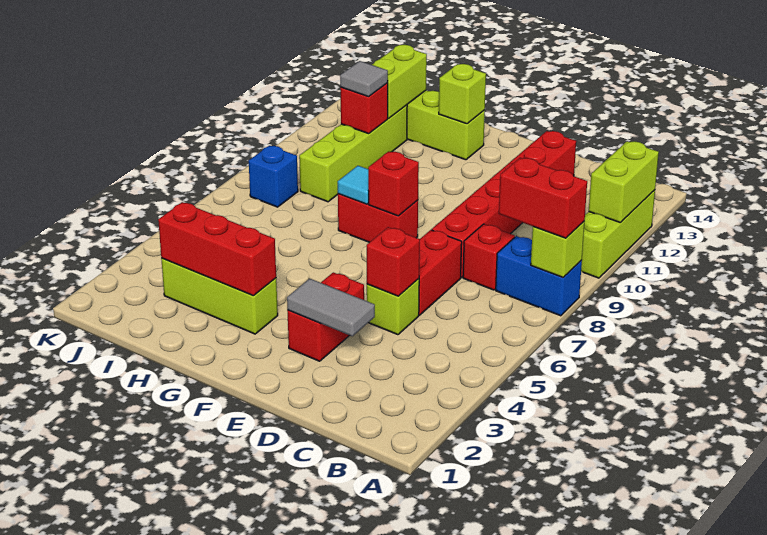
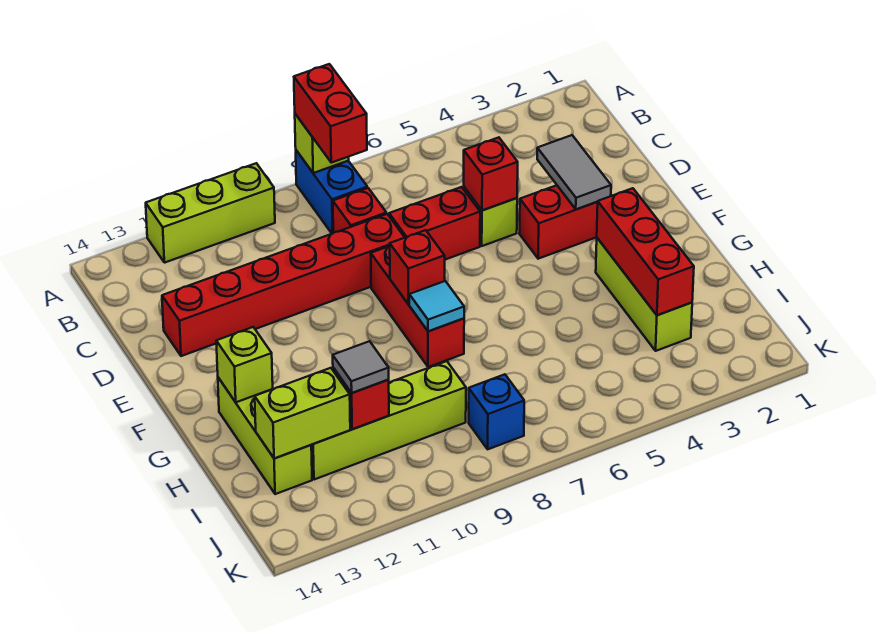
lime brick A11:A12 level 2 -> none
red brick F8:G8 level 1 -> red brick E8:G8 level 1

